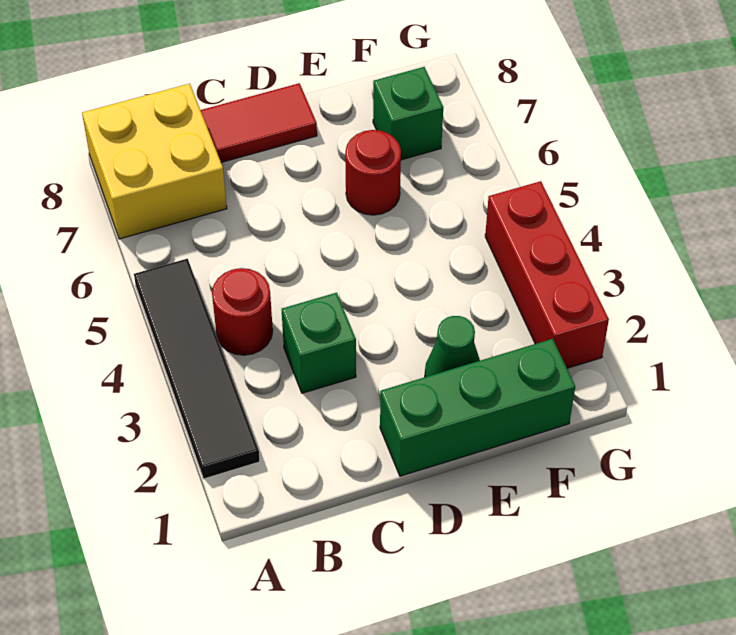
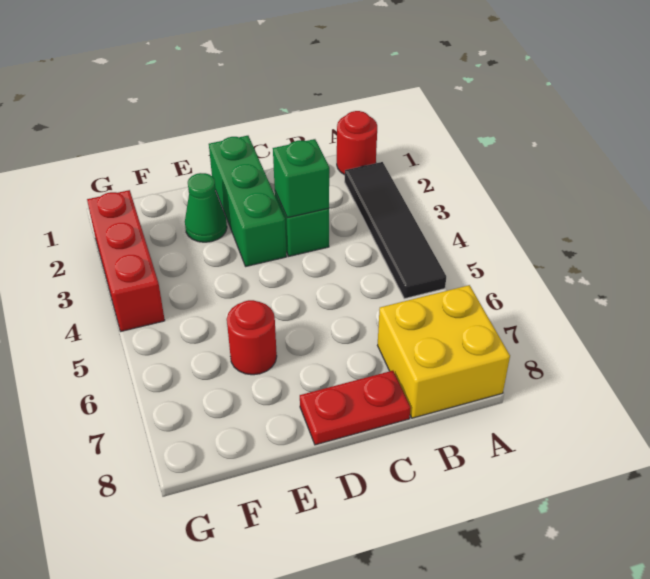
red round brick B4 level 1 -> red round brick A1 level 1
red tile C8:D8 level 1 -> red plate C8:D8 level 1
green brick D1:F1 level 1 -> green brick D1:D3 level 1
green brick F7 level 1 -> green brick C3 level 2

